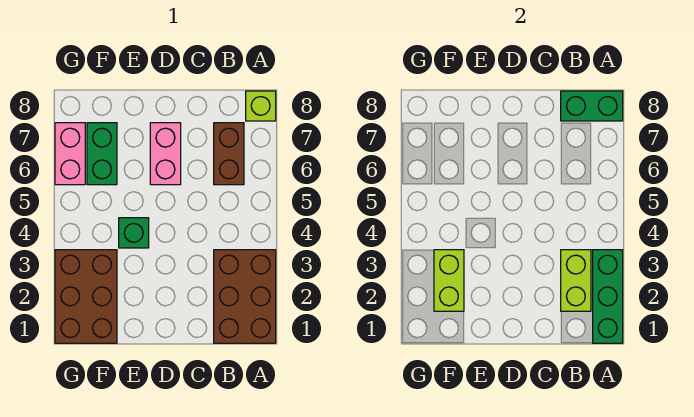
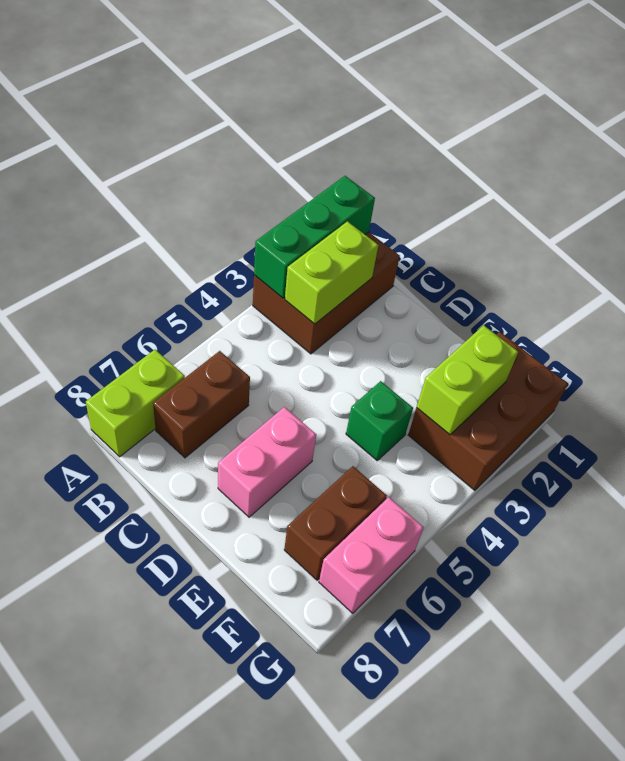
lime brick A8 level 1 -> lime brick A7:A8 level 1
green brick A8:B8 level 2 -> none
green brick F6:F7 level 1 -> brown brick F6:F7 level 1

